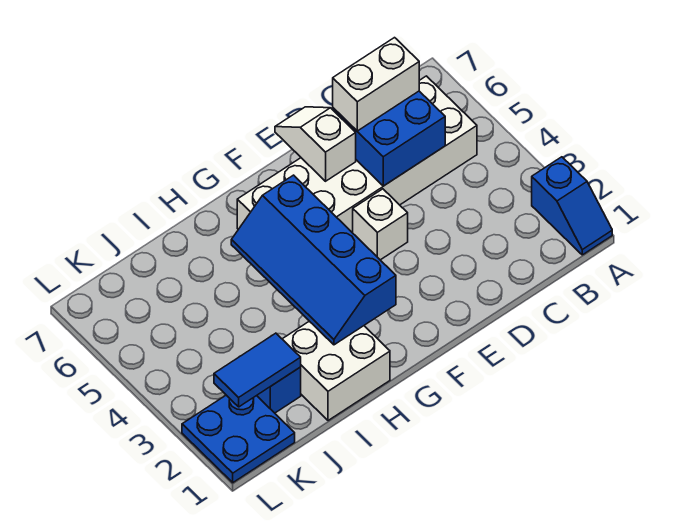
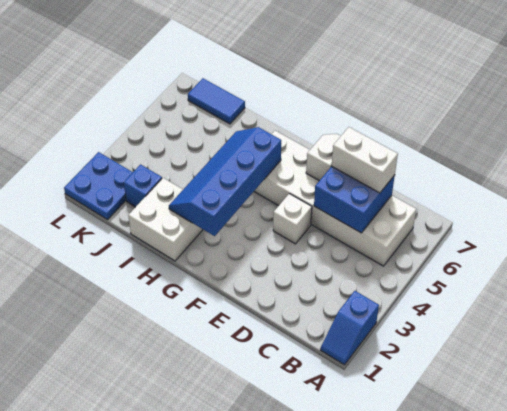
blue tile J2:K2 level 2 -> blue tile J7:K7 level 1

